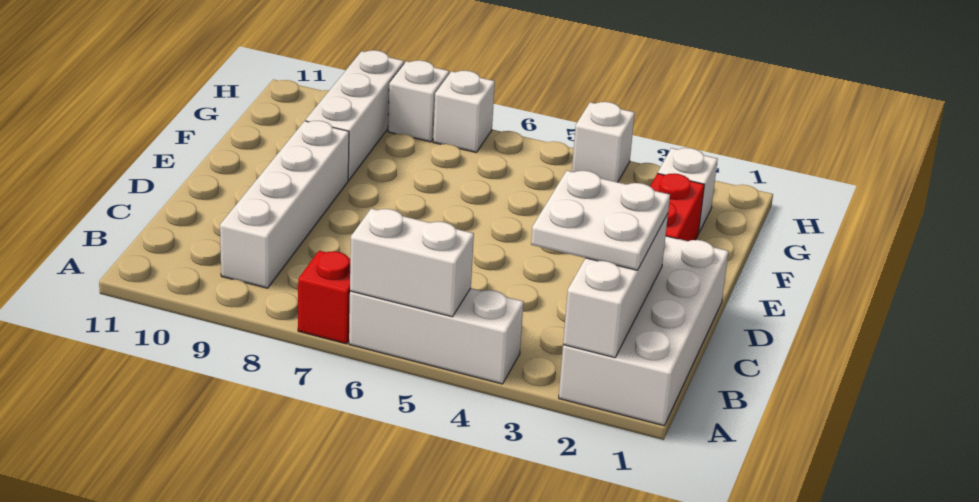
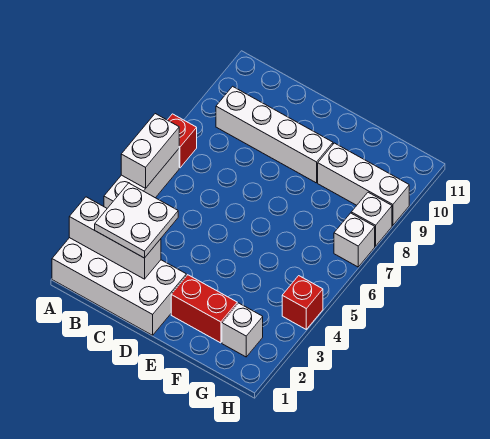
white brick H4 level 1 -> red brick H4 level 1

